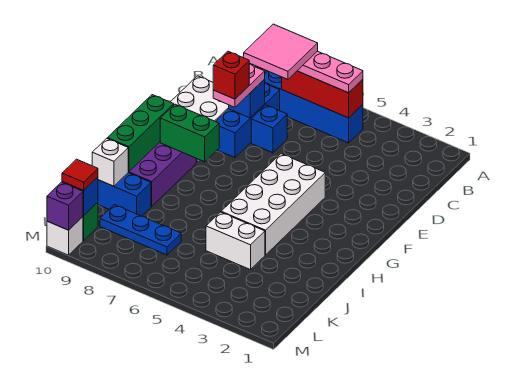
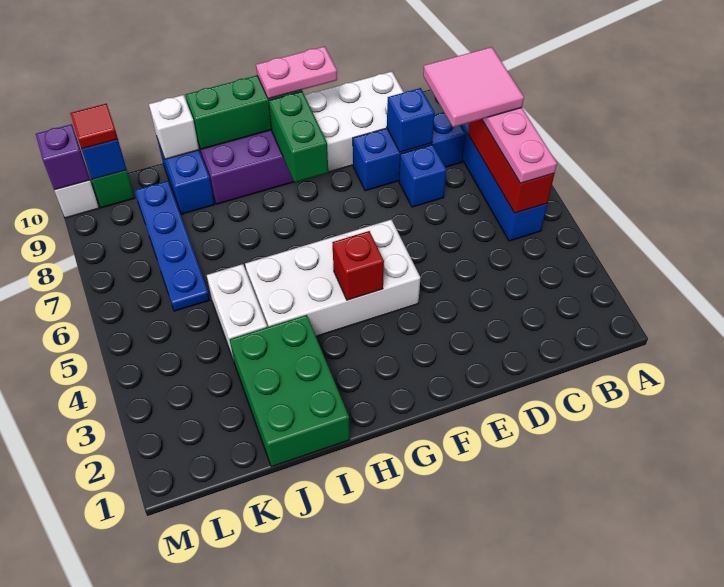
pink plate D8:E8 level 3 -> pink plate F10:G10 level 3
red brick E8 level 4 -> red brick G4 level 2
none -> green brick I1:J3 level 1
blue plate K7:K9 level 1 -> blue plate K6:K9 level 1

